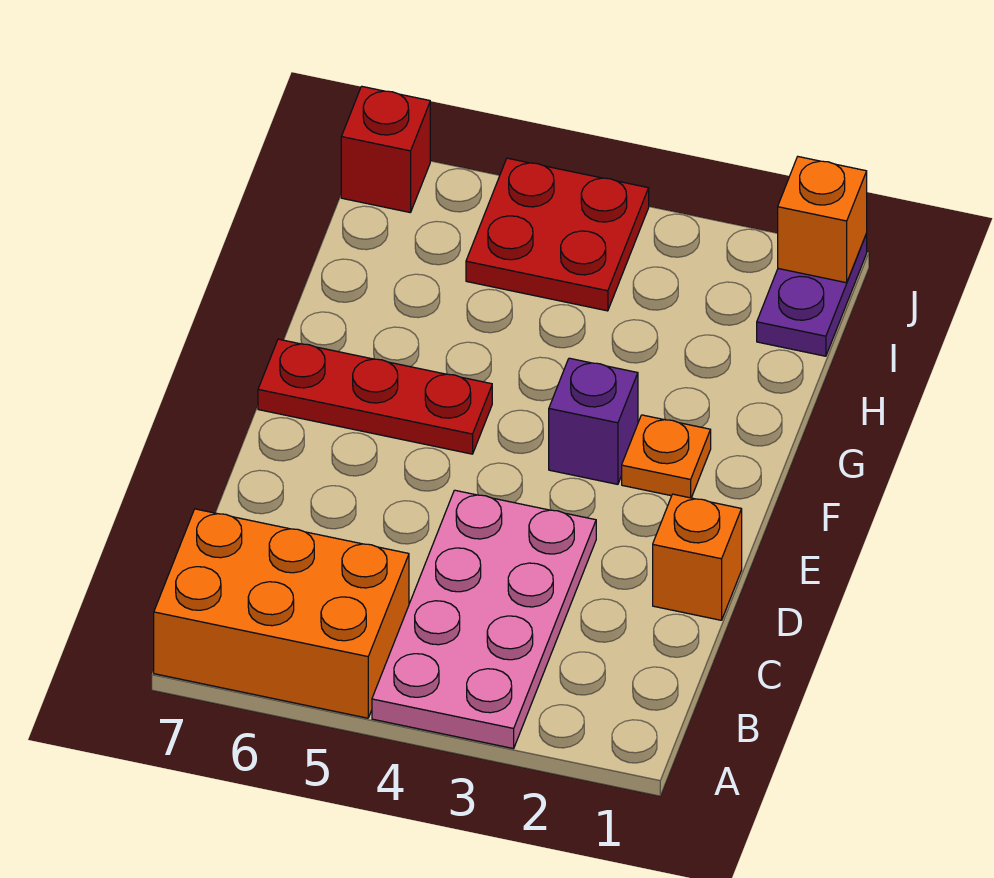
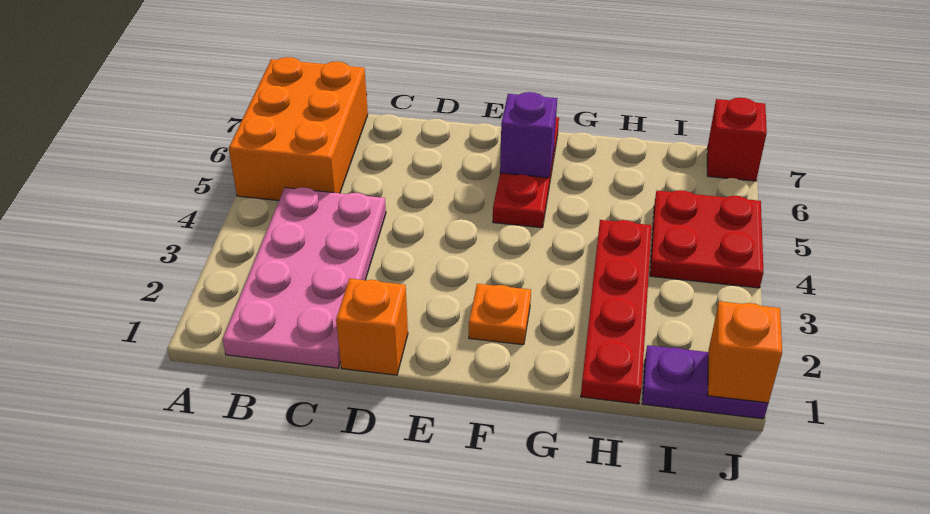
pink plate A3:D4 level 1 -> pink plate B1:C4 level 1
purple brick F3 level 1 -> purple brick F6 level 2
none -> red plate H1:H4 level 1

